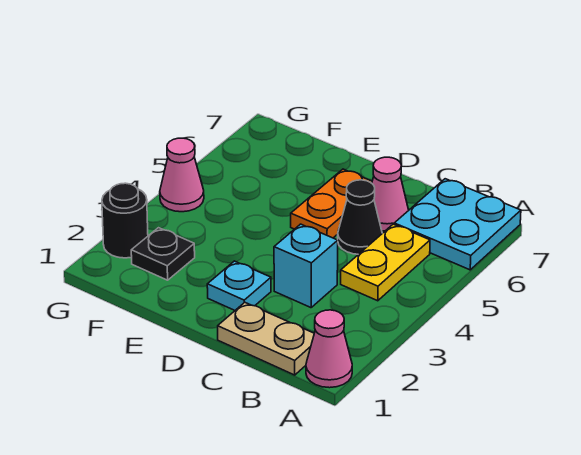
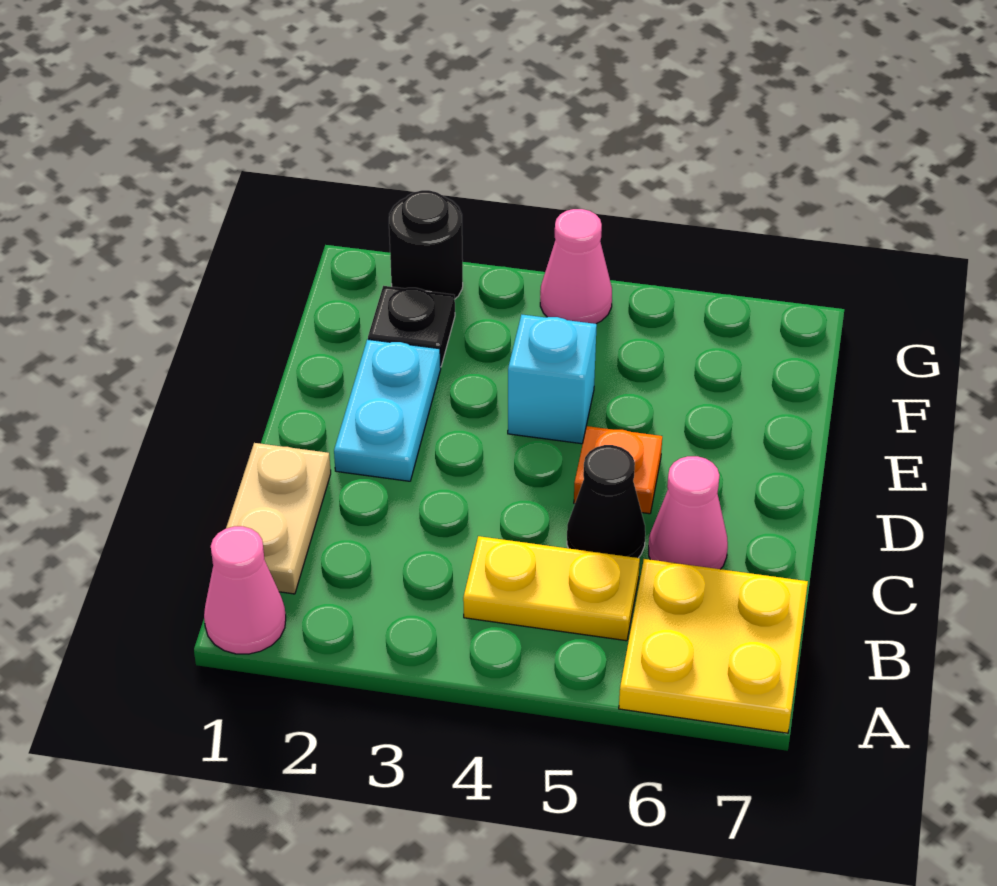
cyan plate A6:B7 level 1 -> yellow plate A6:B7 level 1
cyan brick C3 level 1 -> cyan brick E4 level 1
cyan plate D2 level 1 -> cyan plate D2:E2 level 1
orange plate D5:D6 level 1 -> orange plate D5 level 1

